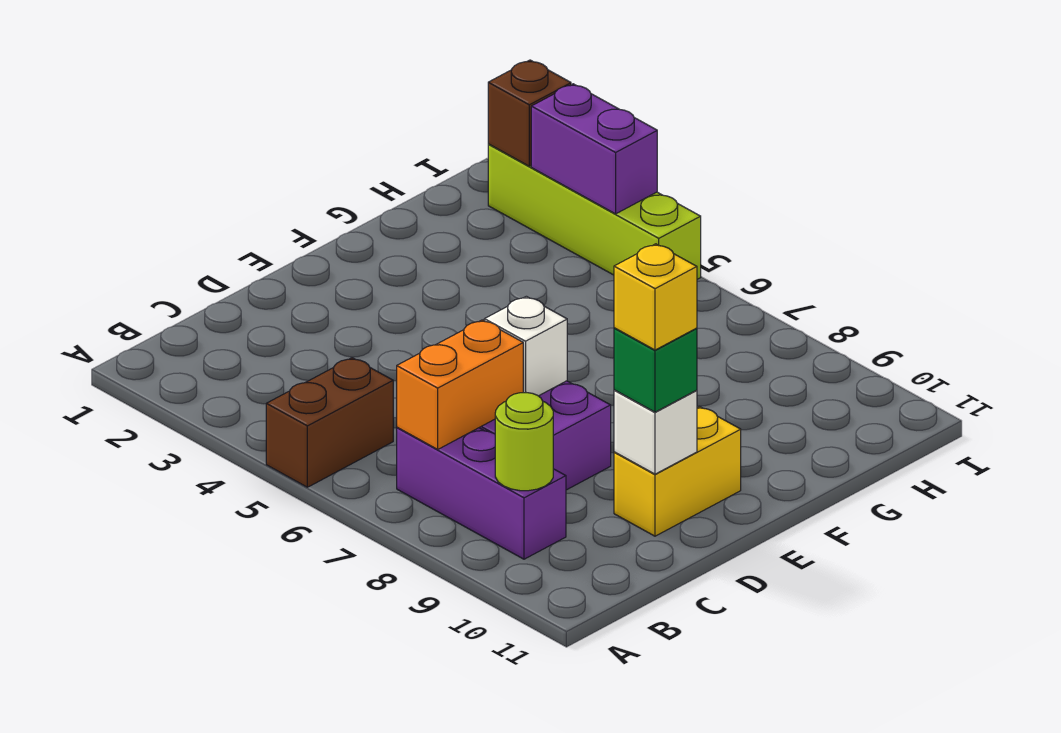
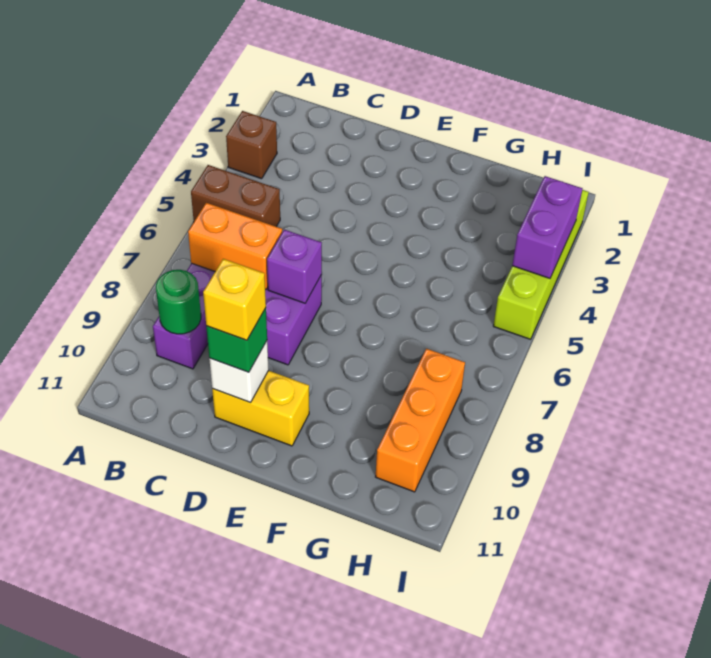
lime round brick B9 level 2 -> green round brick B9 level 2
white brick D7 level 2 -> purple brick D7 level 2
none -> orange brick H8:H10 level 1
brown brick I2 level 2 -> brown brick A3 level 1

